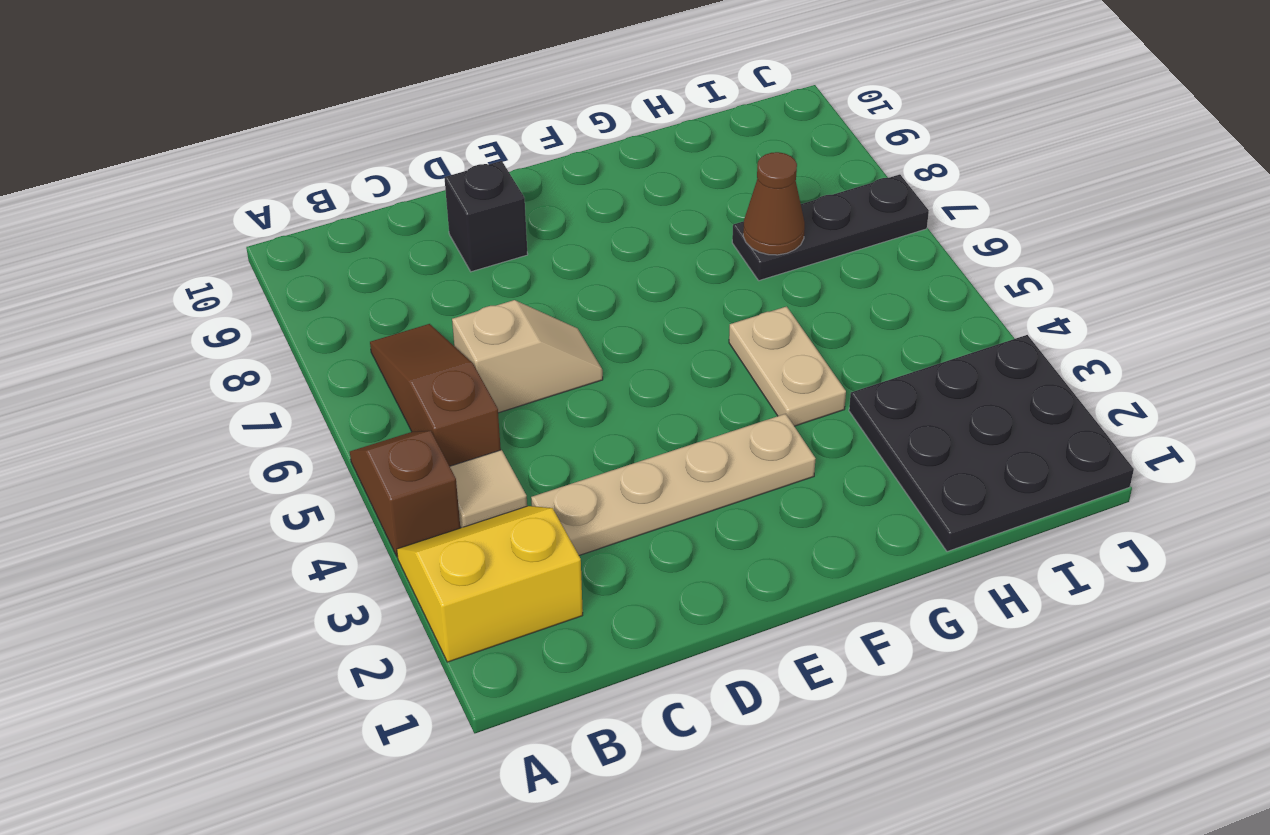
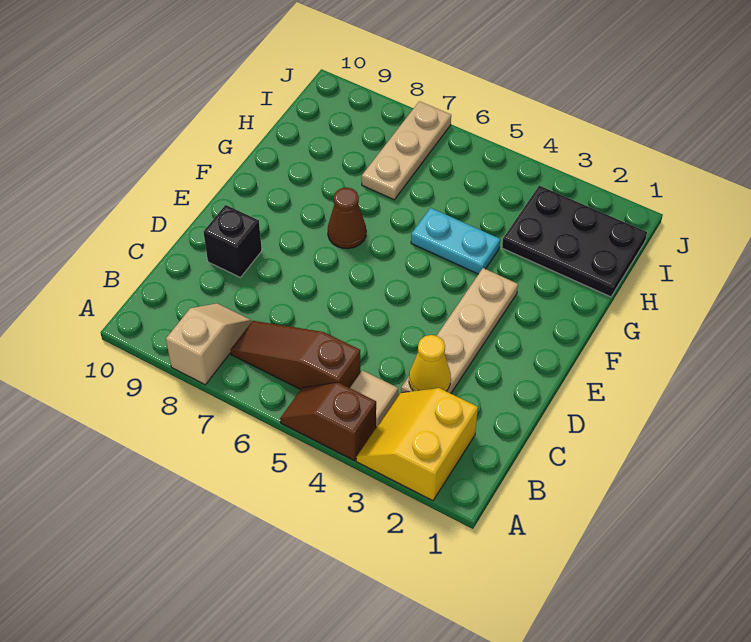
none -> yellow cone C3 level 2
tan slope C6:D6 level 1 top C -> tan slope A8:B8 level 1 top A
tan plate G4:G5 level 1 -> cyan plate G4:G5 level 1
black plate H1:J3 level 1 -> black plate H1:I3 level 1
black plate H7:J7 level 1 -> tan plate H7:J7 level 1
brown cone H7 level 2 -> brown cone F7 level 1

